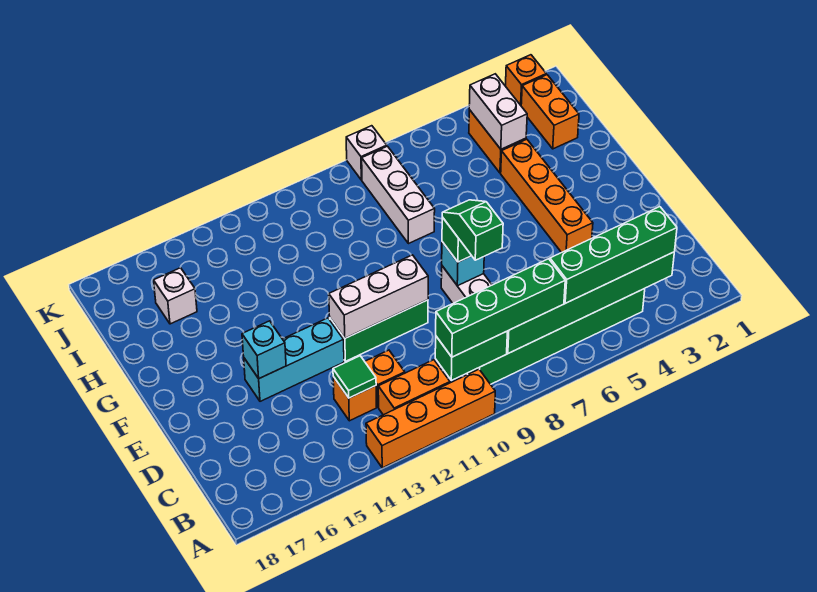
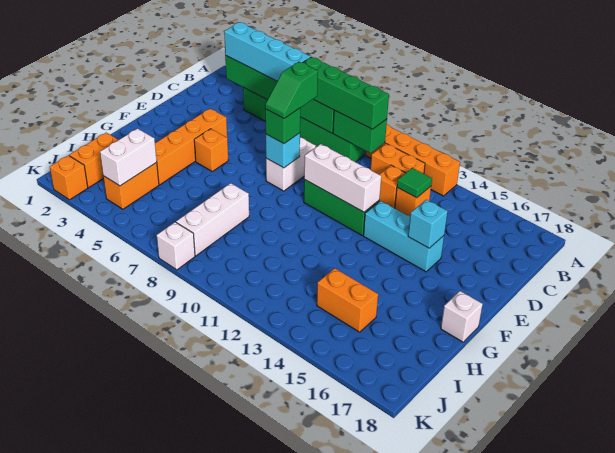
green brick B3:B6 level 3 -> cyan brick B3:B6 level 3
none -> orange brick F5 level 1
none -> orange brick I14:I15 level 1
white brick I16 level 1 -> white brick G18 level 1

